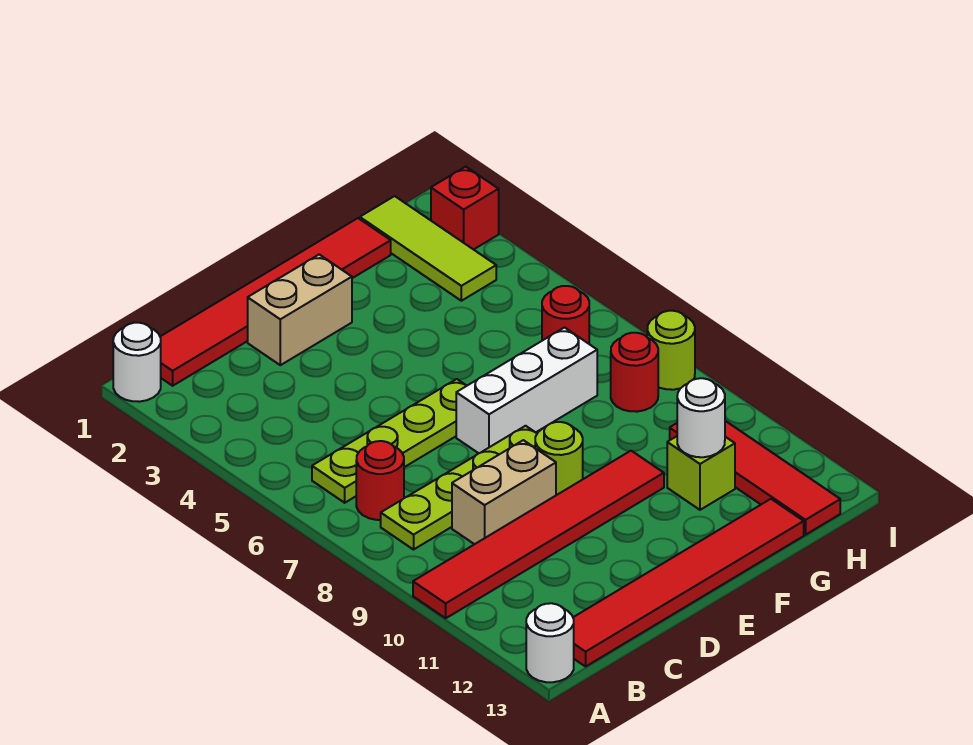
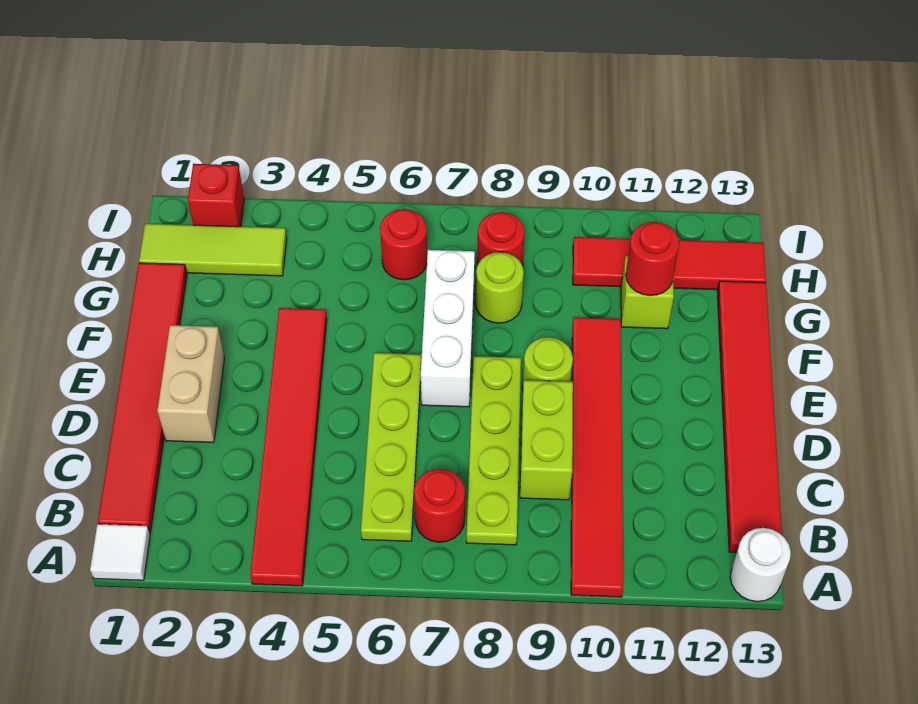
white round brick A1 level 1 -> white tile A1 level 1
none -> red tile A4:F4 level 1
tan brick C9:D9 level 1 -> lime brick C9:D9 level 1
white round brick G11 level 2 -> red round brick G11 level 2
lime round brick I8 level 1 -> lime round brick G8 level 1

